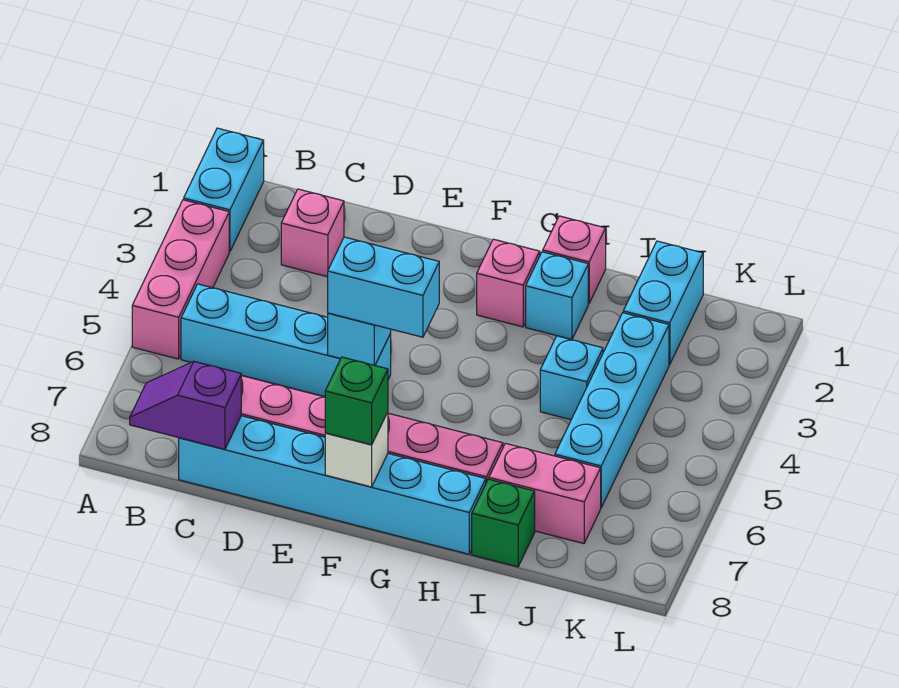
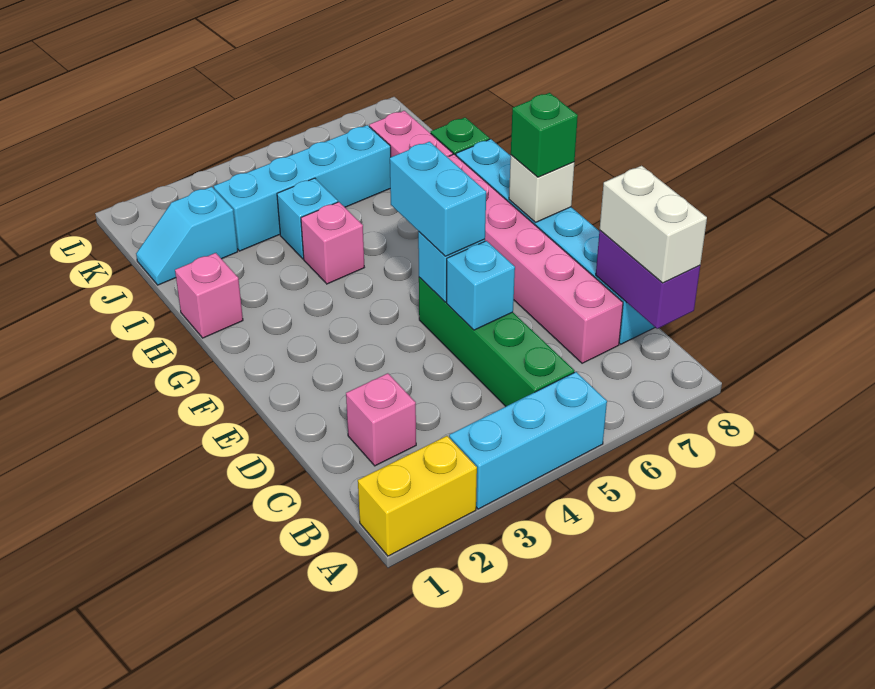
cyan brick A1:A2 level 1 -> yellow brick A1:A2 level 1
pink brick A3:A5 level 1 -> cyan brick A3:A5 level 1
cyan brick B5:E5 level 1 -> green brick B5:E5 level 1
purple slope B8:C8 level 2 top C -> purple brick B8:C8 level 2
none -> white brick B8:C8 level 3
pink brick G2 level 1 -> pink brick H4 level 1
cyan brick H2 level 1 -> cyan brick D5 level 2
cyan brick J1:J2 level 1 -> cyan slope J1:J2 level 1 top 2

